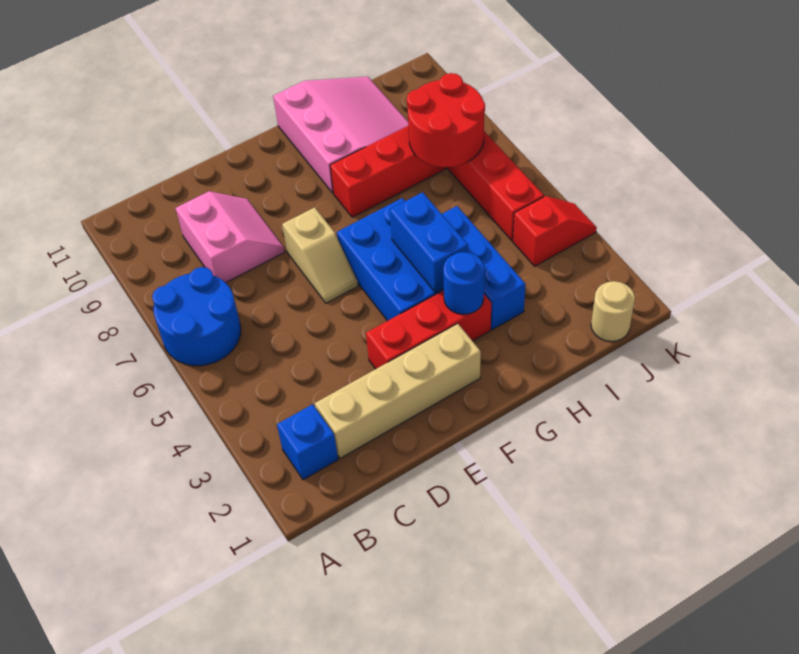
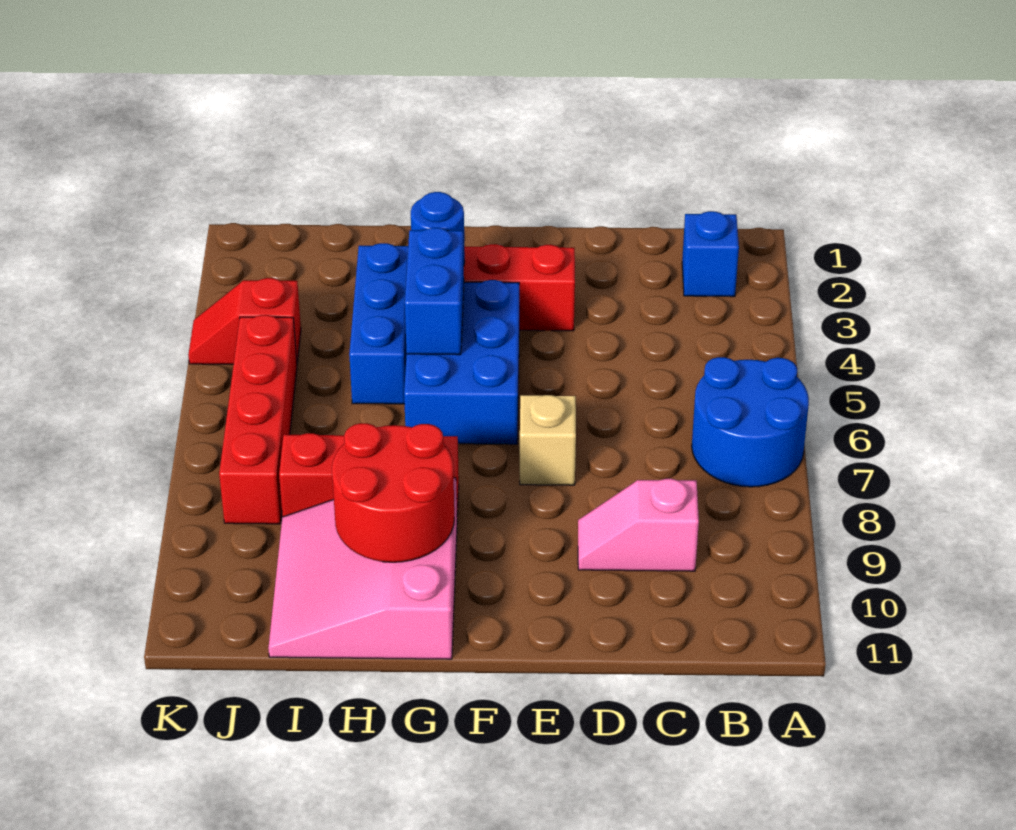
tan brick C2:F2 level 1 -> none
pink slope C8:D9 level 1 top C -> pink slope C9:D9 level 1 top C
red round brick I7:J8 level 2 -> red round brick G9:H10 level 2
tan round brick J1 level 1 -> none

